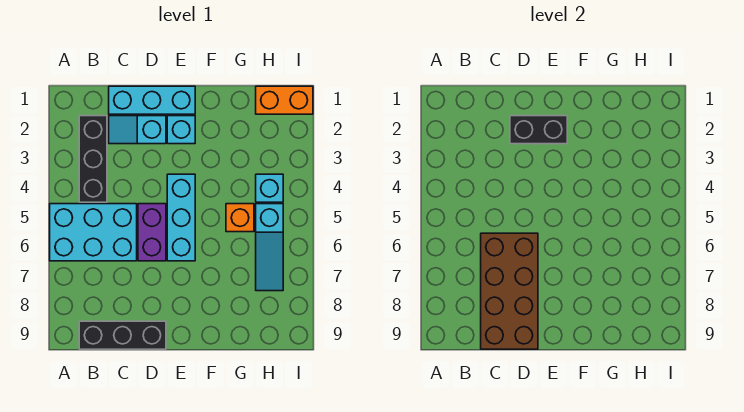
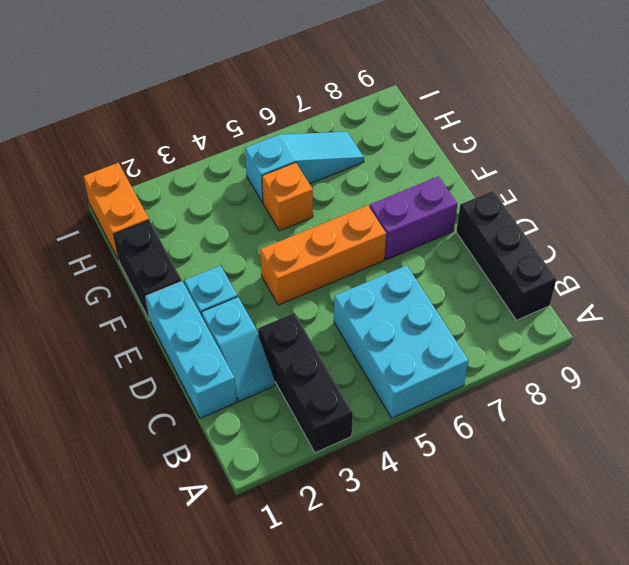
black brick B2:B4 level 1 -> black brick A3:C3 level 1
brown brick C6:D9 level 2 -> none
black brick D2:E2 level 2 -> black brick F1:G1 level 1
purple brick D5:D6 level 1 -> purple brick E7:E8 level 1
cyan brick E4:E6 level 1 -> orange brick E4:E6 level 1
cyan brick H4 level 1 -> none

